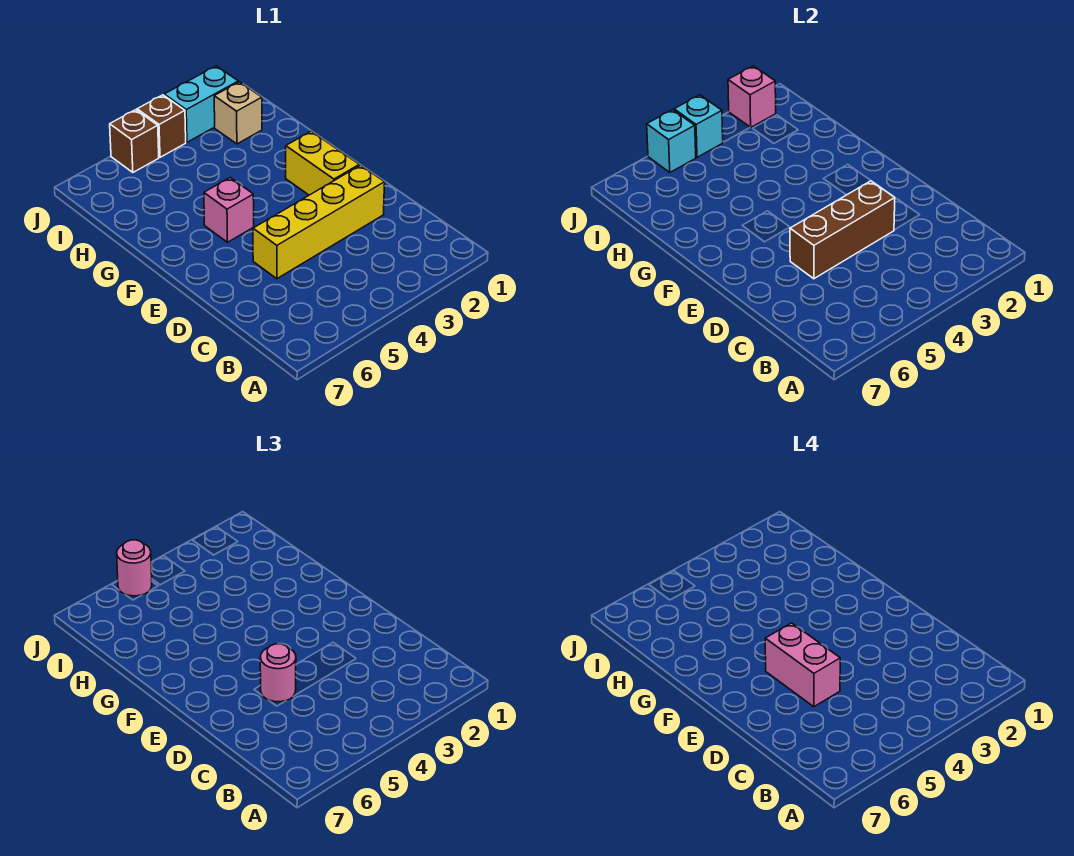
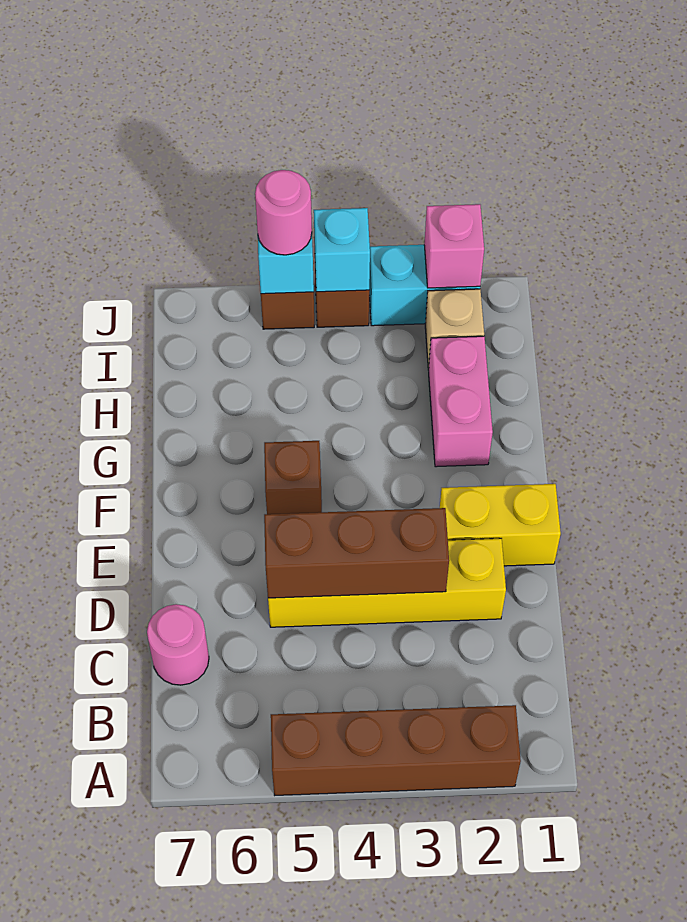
none -> brown brick A2:A5 level 1
pink round brick D5 level 3 -> pink round brick C7 level 1
pink brick D5:E5 level 4 -> pink brick G2:H2 level 1
yellow brick E2:F2 level 1 -> yellow brick E1:E2 level 1
pink brick F5 level 1 -> brown brick F5 level 1

